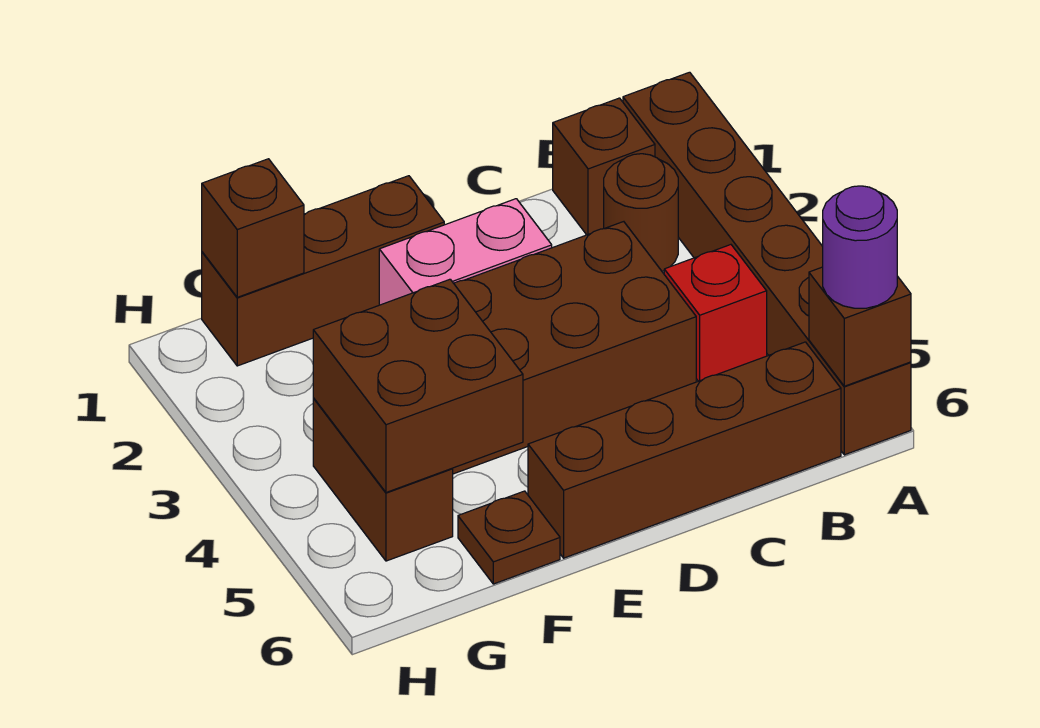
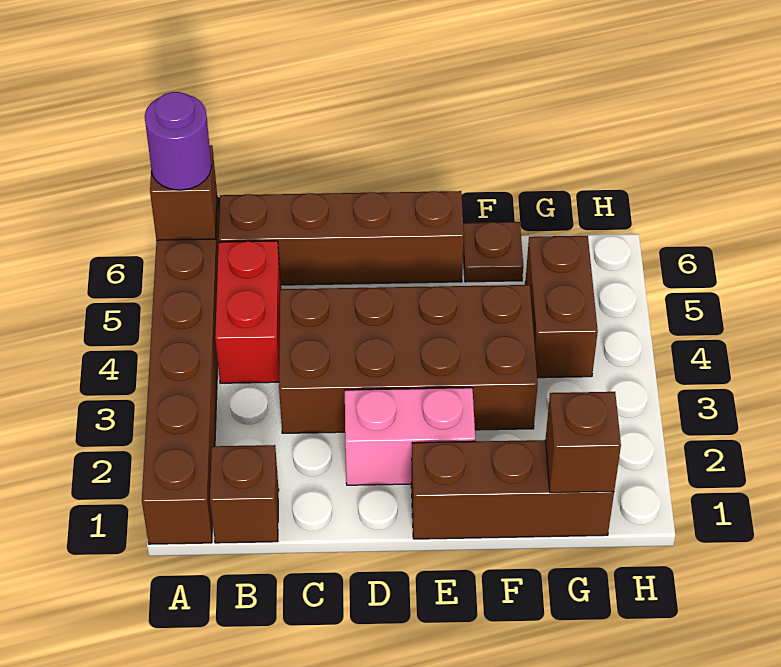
brown round brick B2 level 1 -> none
red brick B4 level 1 -> red brick B4:B5 level 1
brown brick F4:G5 level 2 -> none

